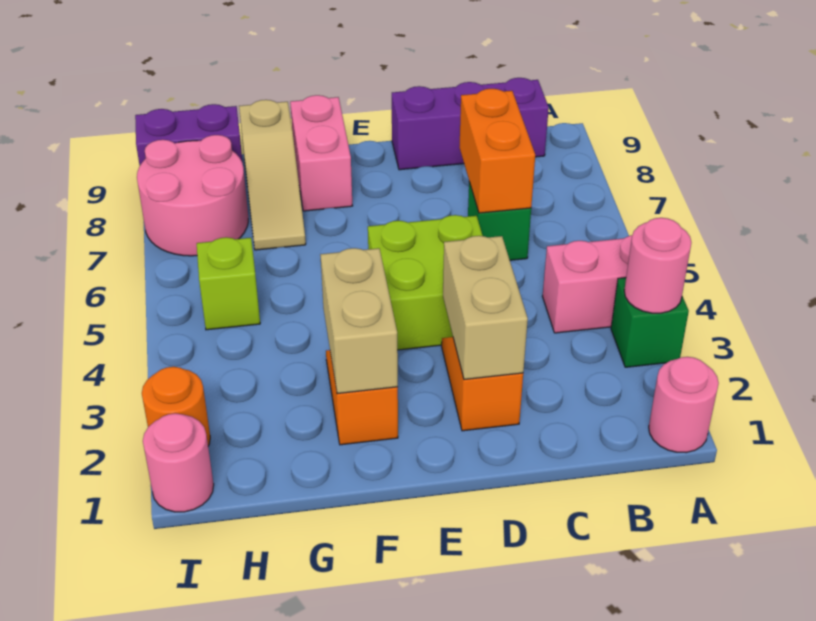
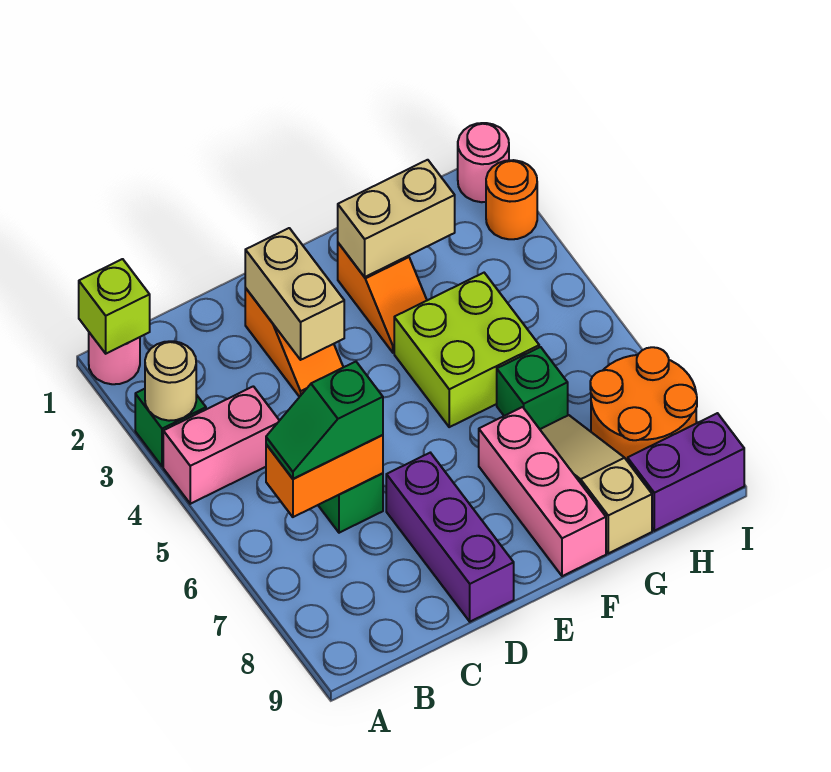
pink round brick A3 level 2 -> tan round brick A3 level 2
none -> green slope B6:C6 level 3 top C
purple brick B9:D9 level 1 -> purple brick D7:D9 level 1
orange brick C6:C7 level 2 -> orange brick B6:C6 level 2
lime brick D4:E5 level 1 -> lime brick F4:G5 level 1
tan brick F2:F3 level 2 -> tan brick F2:G2 level 2
pink brick F8:F9 level 1 -> pink brick F7:F9 level 1
none -> green brick G6 level 1
lime brick H5 level 1 -> lime brick A1 level 2
pink round brick H7:I8 level 1 -> orange round brick H7:I8 level 1

